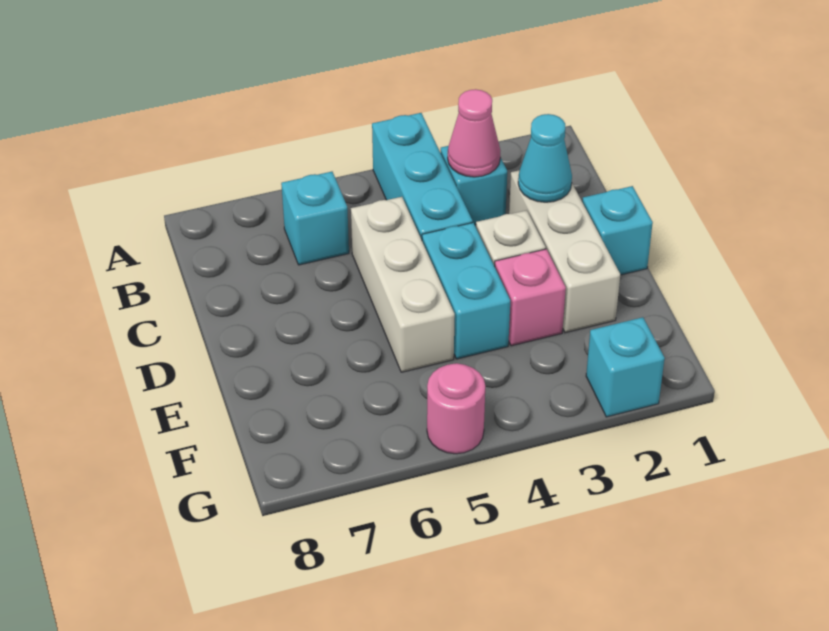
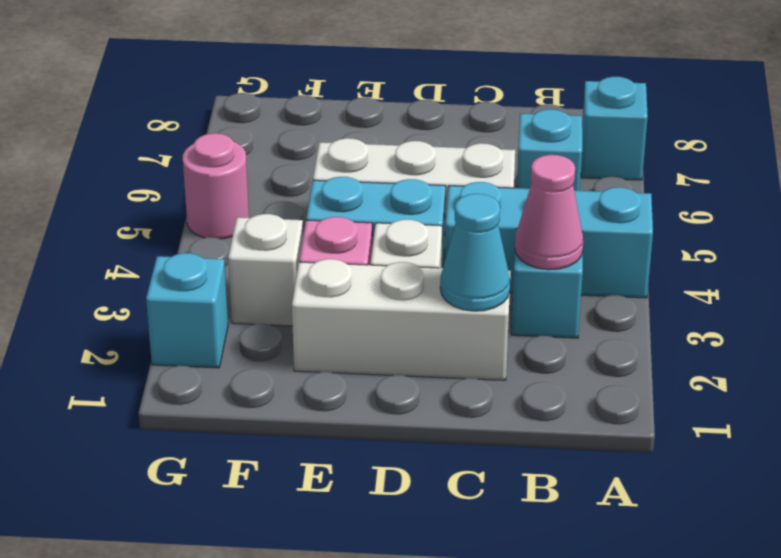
cyan brick D1 level 1 -> cyan brick A7 level 1
none -> white brick F3 level 1

